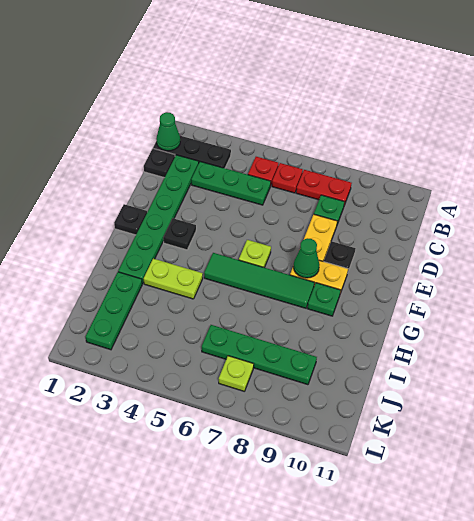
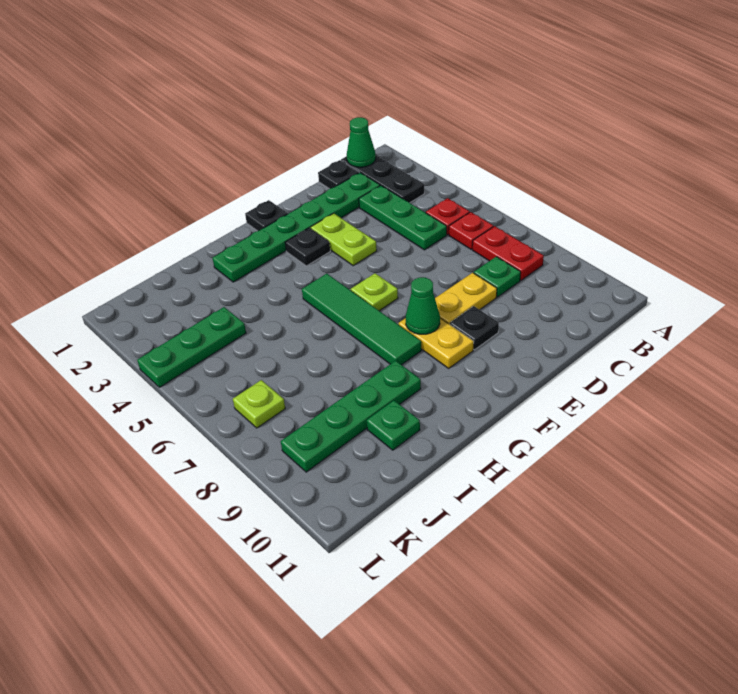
green plate G9 level 1 -> green plate I10 level 1
lime plate H3:H4 level 1 -> lime plate E3:E4 level 1
green plate I2:K2 level 1 -> green plate J4:L4 level 1
green plate J6:J9 level 1 -> green plate H9:K9 level 1

